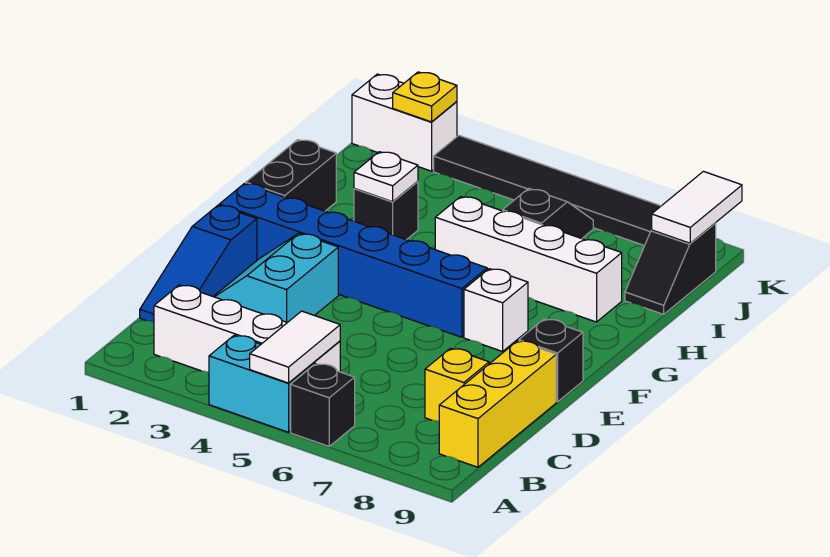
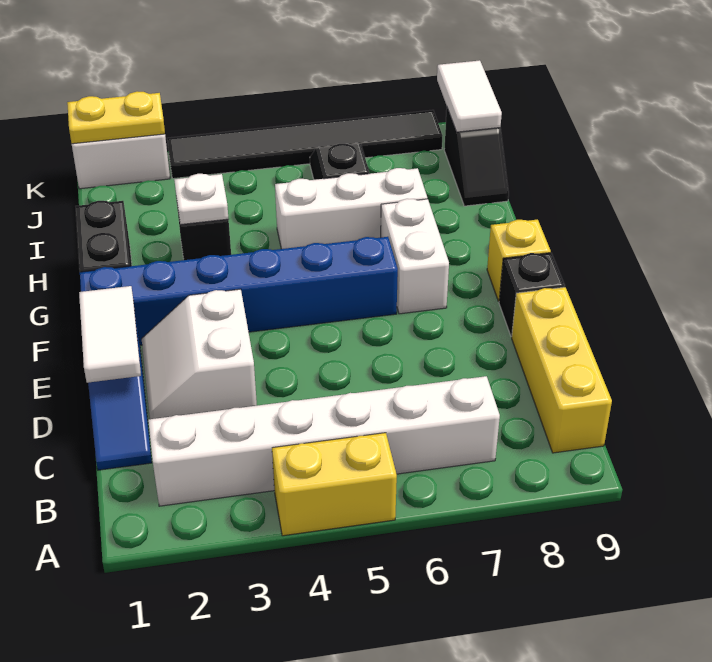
cyan brick A4:A5 level 1 -> yellow brick A4:A5 level 1
white tile A5:B5 level 2 -> white tile D1:E1 level 2
black brick A6 level 1 -> none
white brick B2:B5 level 1 -> white brick B2:B7 level 1
yellow brick C8 level 1 -> yellow brick F9 level 1
cyan slope D2:E3 level 1 top 3 -> white slope D2:E3 level 1 top 3
white brick F7 level 1 -> white brick F7:G7 level 1
white brick H5:H8 level 1 -> white brick H5:H7 level 1
yellow plate K2 level 2 -> yellow plate K1:K2 level 2

